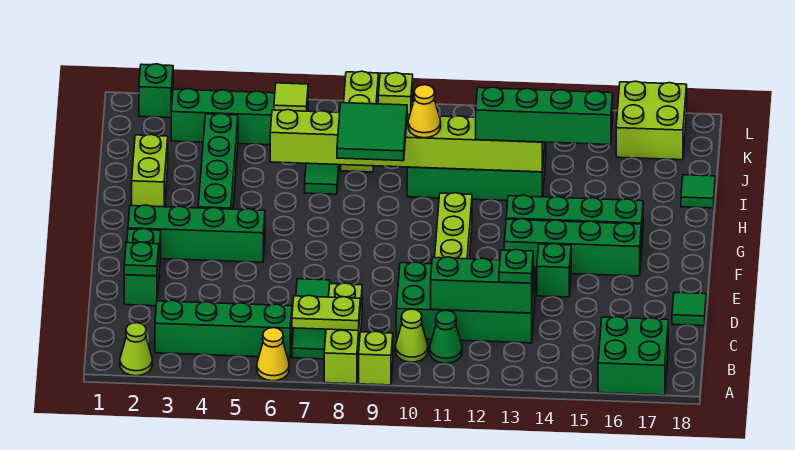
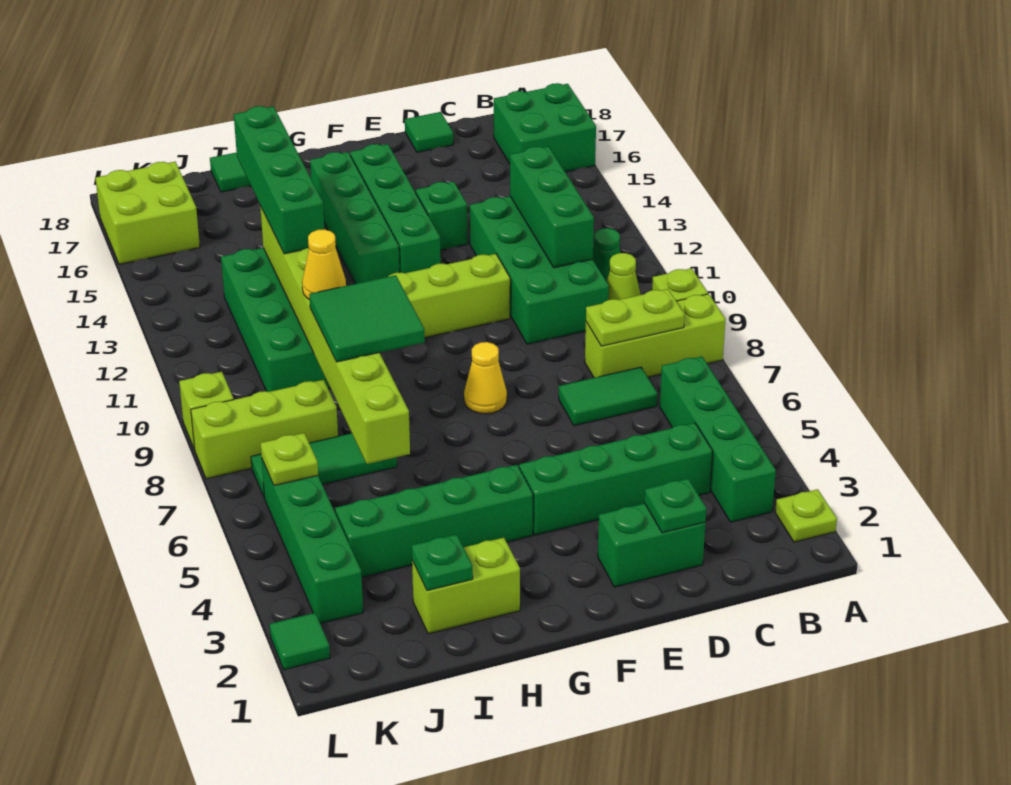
lime cone A2 level 1 -> lime plate A2 level 1
yellow cone A6 level 1 -> yellow cone F8 level 1
green tile B7:D7 level 1 -> green tile C7:D7 level 1
lime plate B7:B8 level 2 -> lime plate B8:C8 level 2
green plate C13 level 3 -> green plate I2 level 2
green brick F2:F5 level 1 -> green brick C4:F4 level 1
lime tile K6 level 2 -> lime plate K6 level 2
green brick L2 level 1 -> green tile L2 level 1

